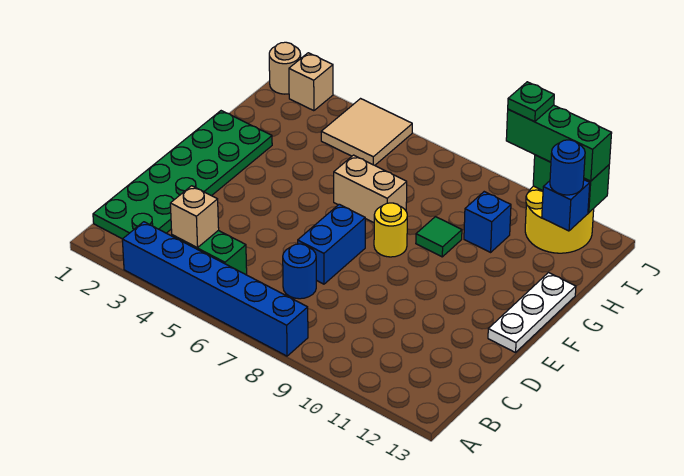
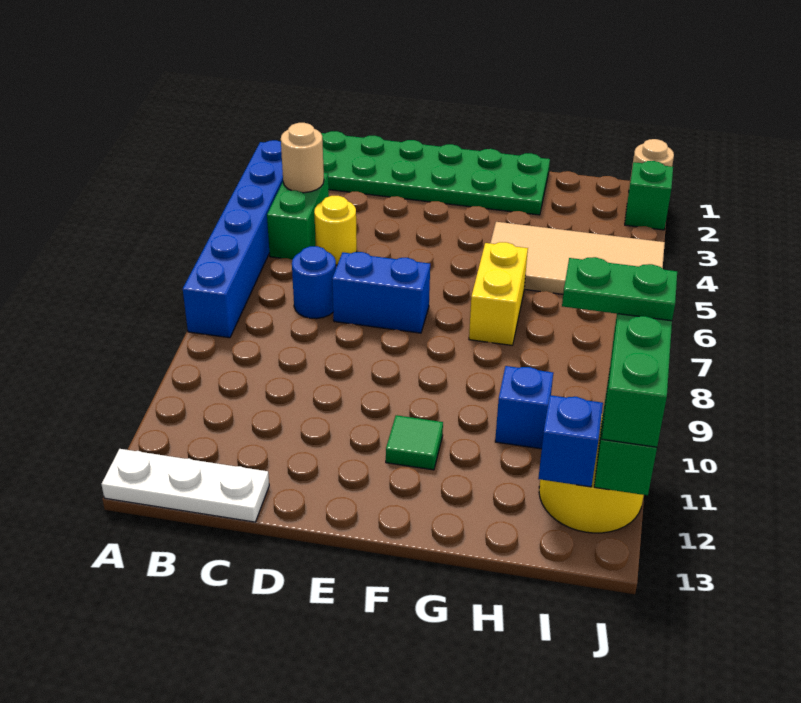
tan brick B4 level 2 -> tan round brick B4 level 2
white plate E13:G13 level 1 -> white plate A13:C13 level 1
yellow round brick F8 level 1 -> yellow round brick C5 level 1
tan brick G6:G7 level 1 -> yellow brick G6:G7 level 1
green tile G9 level 1 -> green tile F11 level 1
tan tile I4:J5 level 1 -> tan tile G4:J5 level 1
blue round brick I12 level 3 -> none
tan brick J2 level 1 -> green brick J2 level 1
green plate J10 level 4 -> green plate I10:J10 level 4

